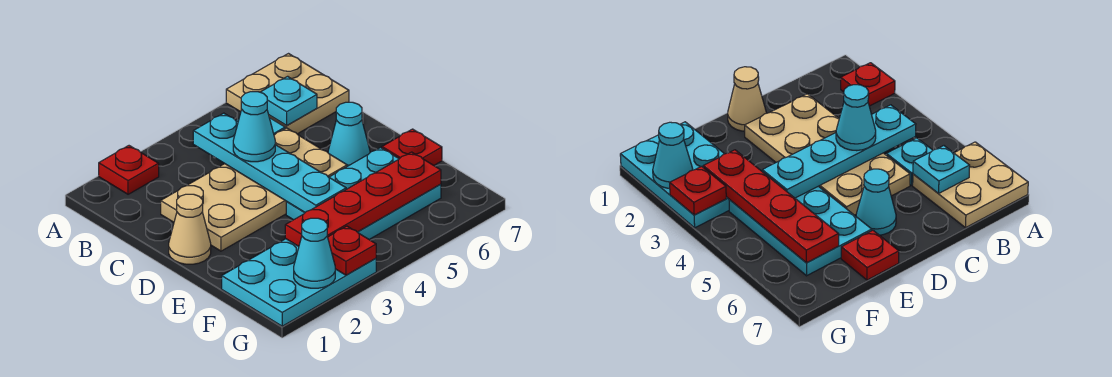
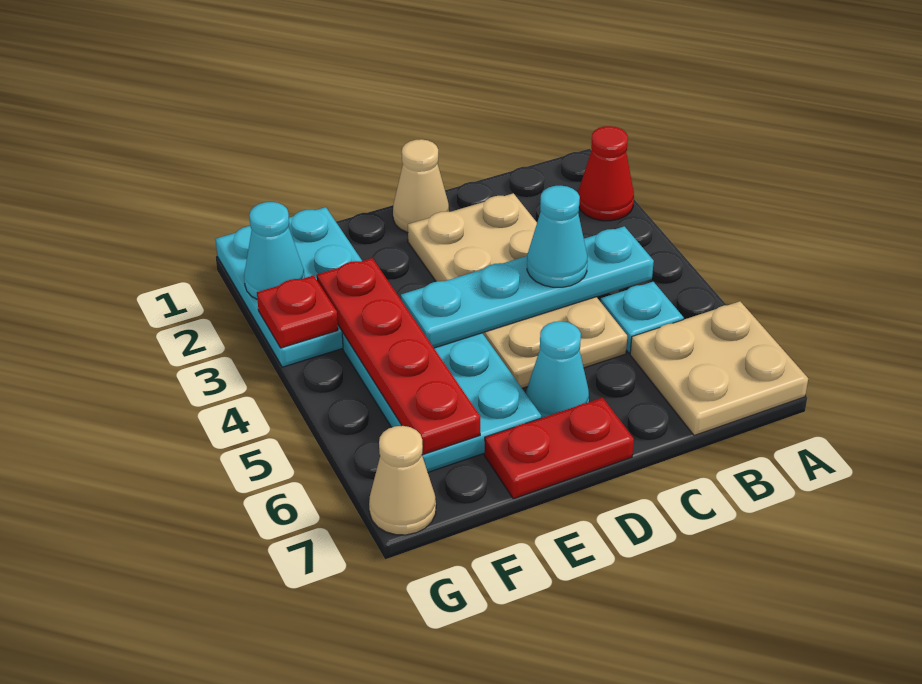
red plate A2 level 1 -> red cone A2 level 1
cyan plate B6 level 2 -> none
red plate E7 level 1 -> red plate D7:E7 level 1
none -> tan cone G7 level 1

